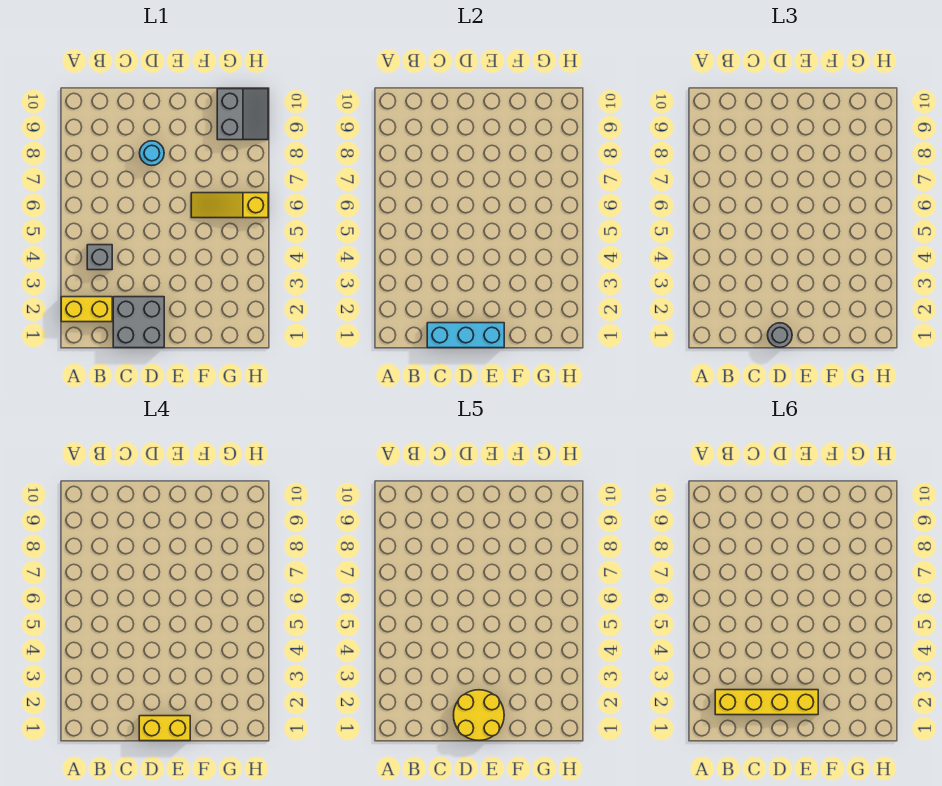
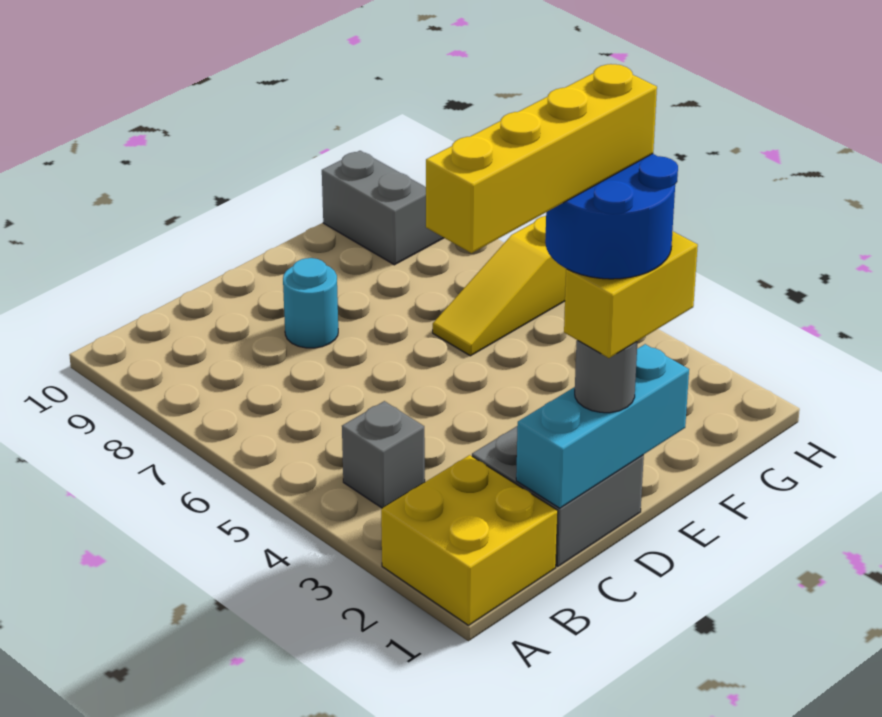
yellow brick A2:B2 level 1 -> yellow brick A1:B2 level 1
yellow round brick D1:E2 level 5 -> blue round brick D1:E2 level 5

